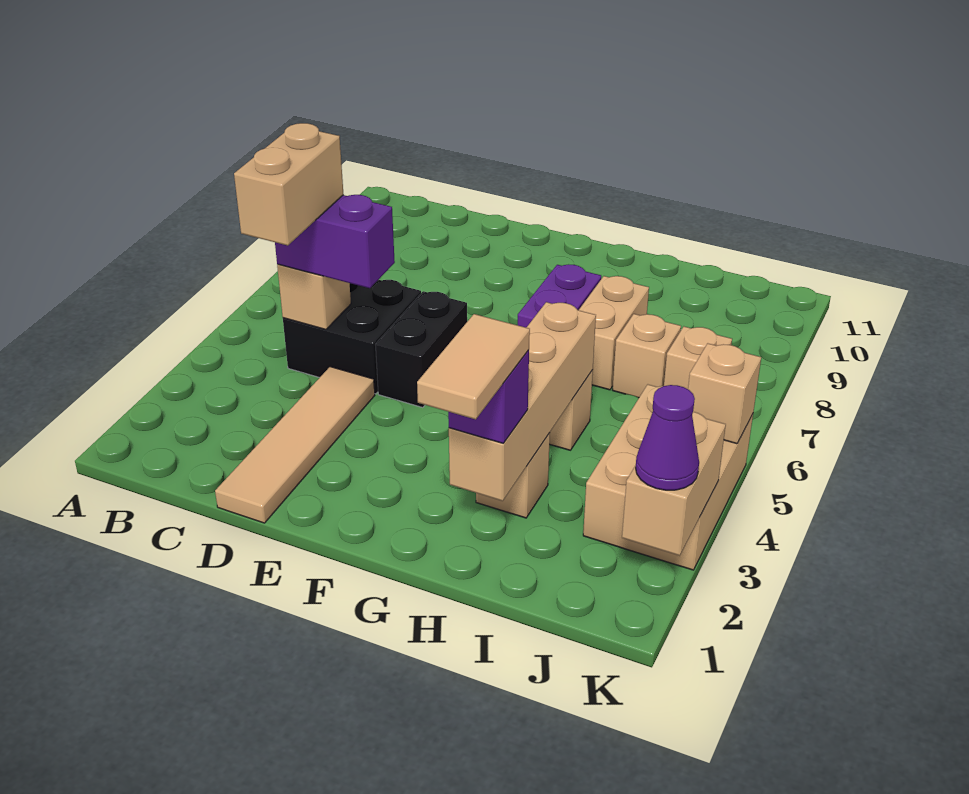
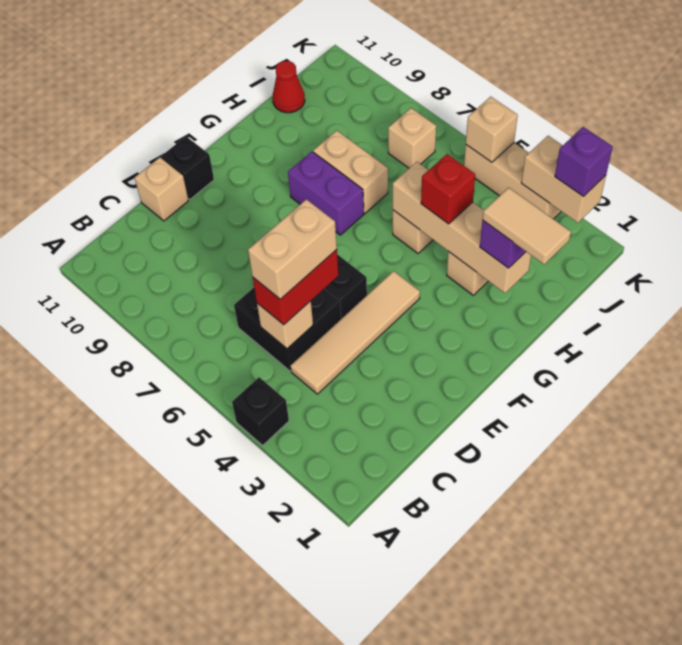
none -> black brick A4 level 1
tan brick C4:C5 level 4 -> tan brick C5:D5 level 4
purple brick C5:D5 level 3 -> red brick C5:D5 level 3
tan tile D1:D4 level 1 -> tan tile C4:F4 level 1
none -> black brick E11 level 1
none -> red brick H4 level 3
tan brick I7 level 1 -> tan brick D11 level 1
none -> red cone I11 level 1
tan brick J3:K5 level 1 -> tan brick K3:K5 level 1
purple cone K2 level 3 -> purple brick K2 level 3

